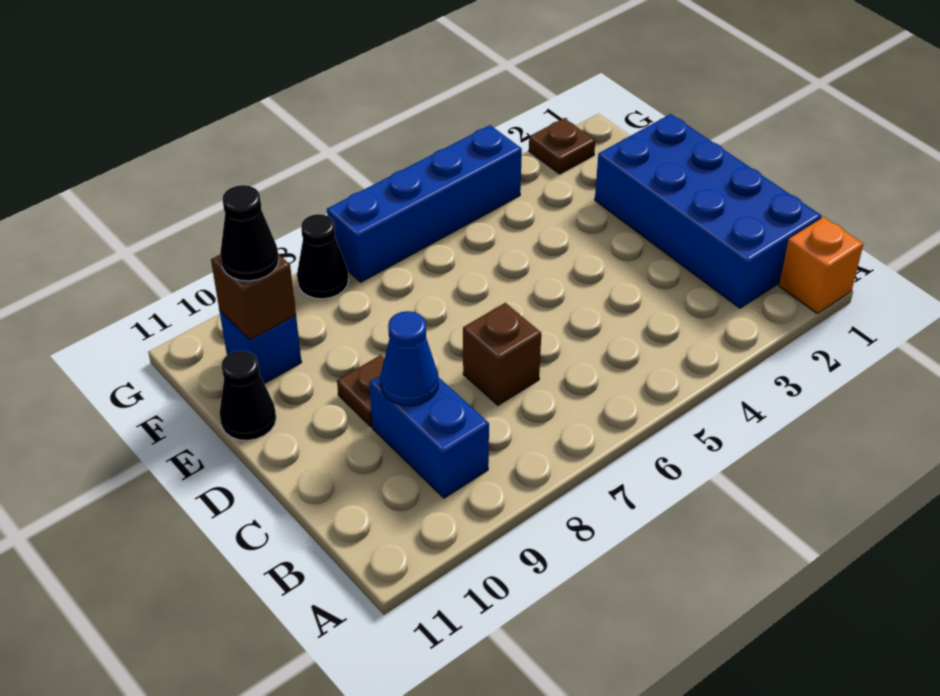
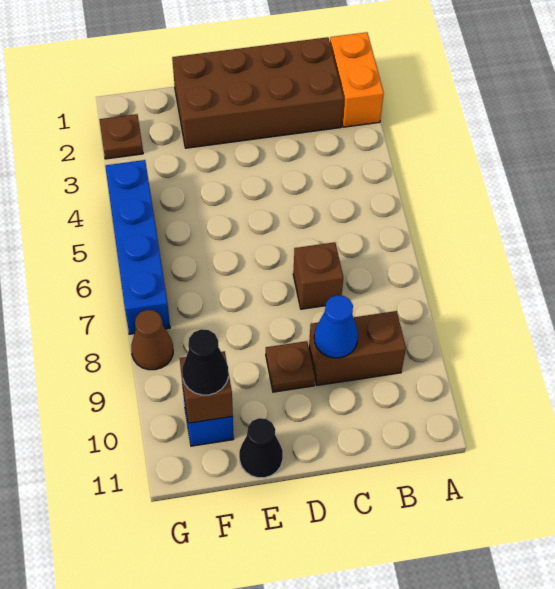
orange brick A1 level 1 -> orange brick A1:A2 level 1
blue brick B1:E2 level 1 -> brown brick B1:E2 level 1
blue brick B9:C9 level 1 -> brown brick B9:C9 level 1
black cone G8 level 1 -> brown cone G8 level 1

